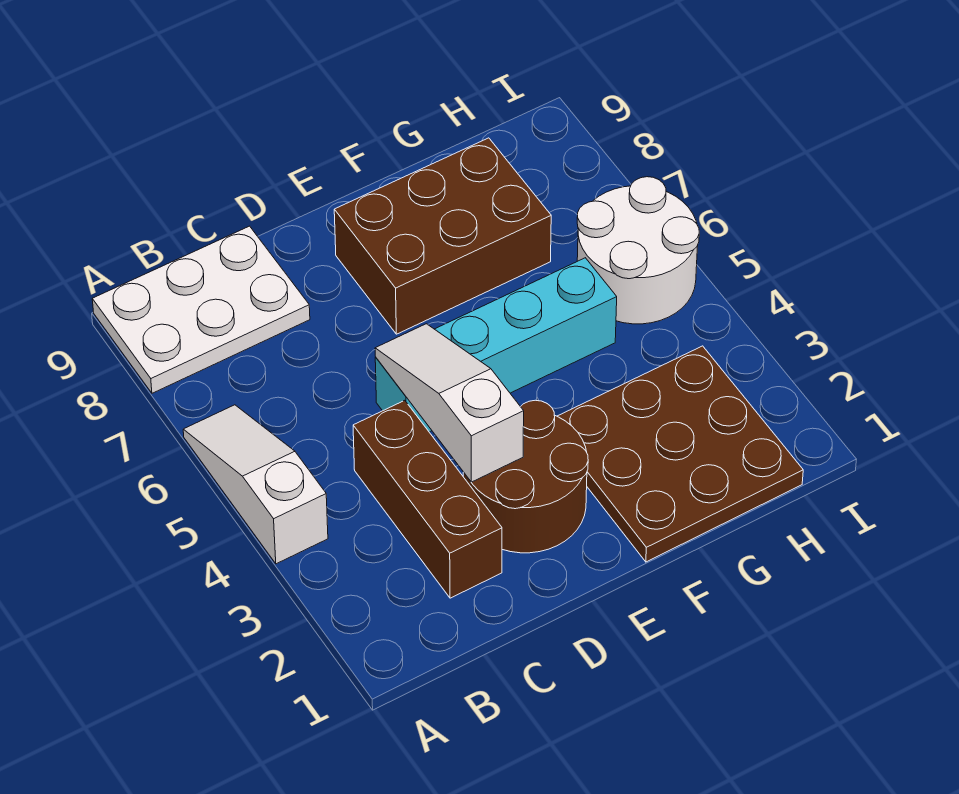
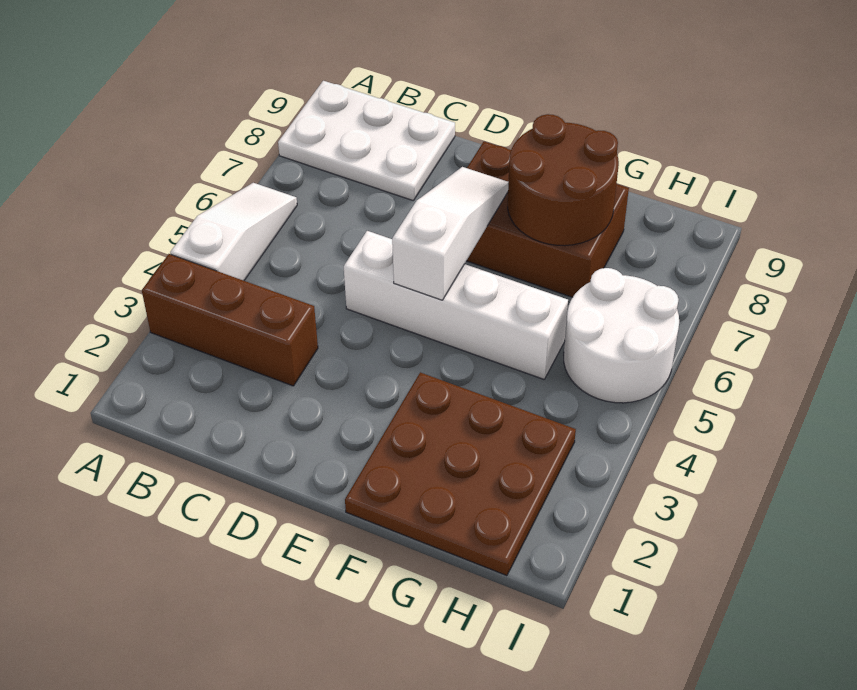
brown brick C2:C4 level 1 -> brown brick A3:C3 level 1
brown round brick D2:E3 level 1 -> brown round brick F7:G8 level 2
white slope D3:D5 level 2 top 3 -> white slope E5:E7 level 2 top 5
cyan brick D5:G5 level 1 -> white brick D5:G5 level 1

